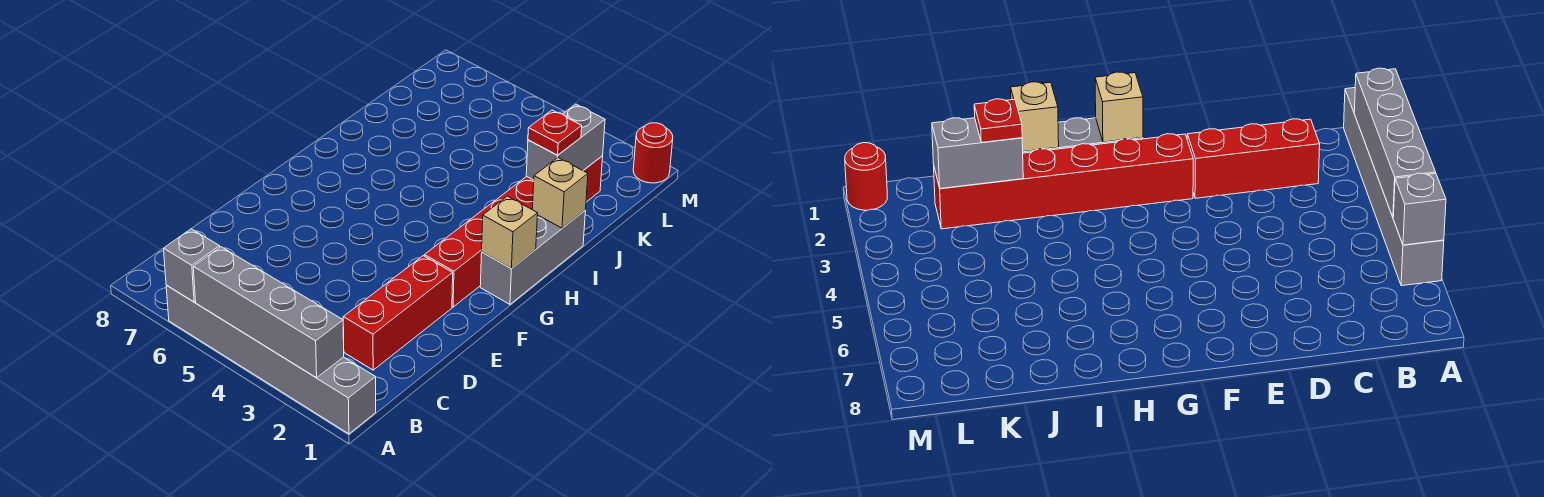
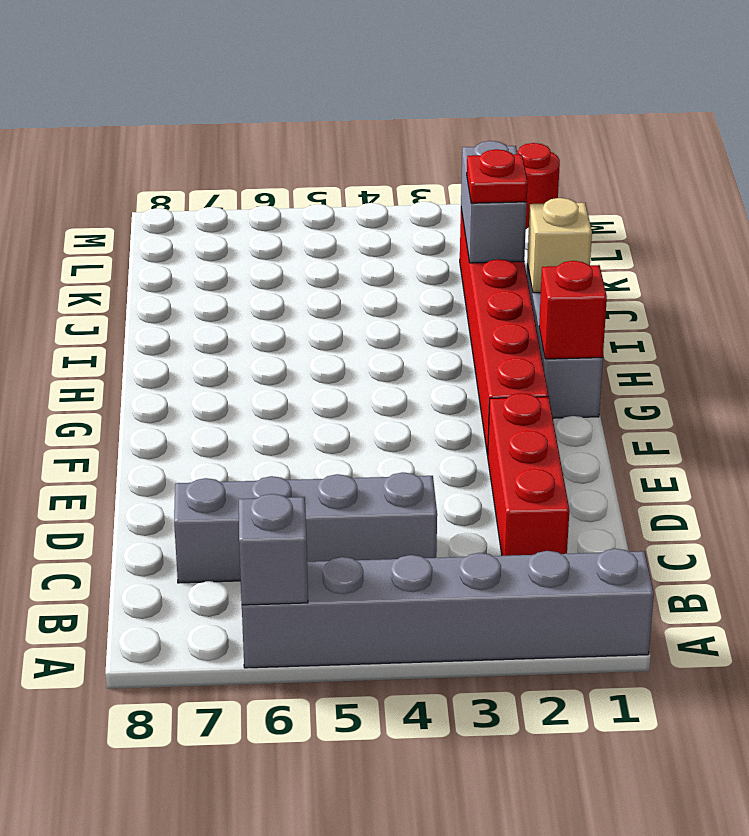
grey brick A2:A5 level 2 -> grey brick C4:C7 level 1
tan brick G1 level 2 -> red brick G1 level 2

